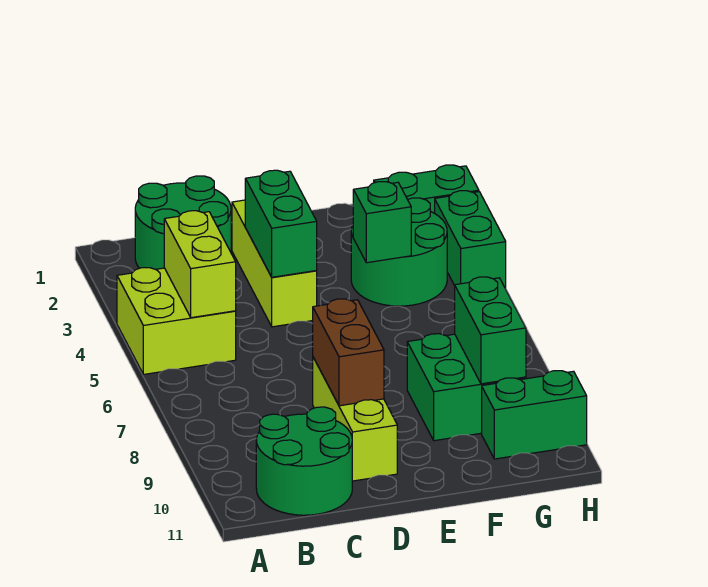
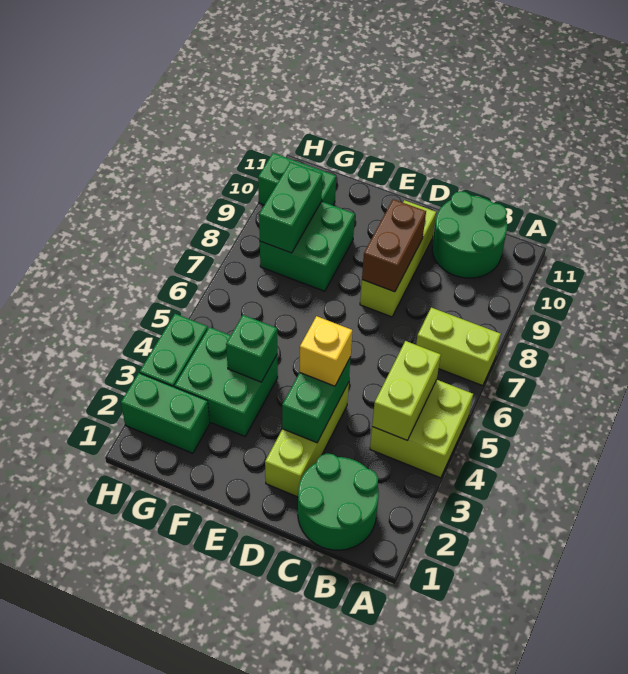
none -> lime brick A7:B7 level 1
none -> yellow brick D4 level 3
green round brick F3:G4 level 1 -> green brick F3:G4 level 1

